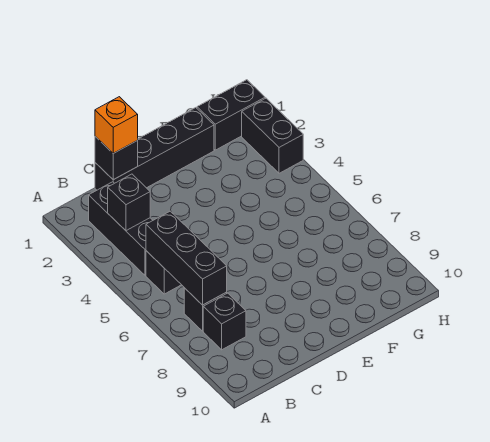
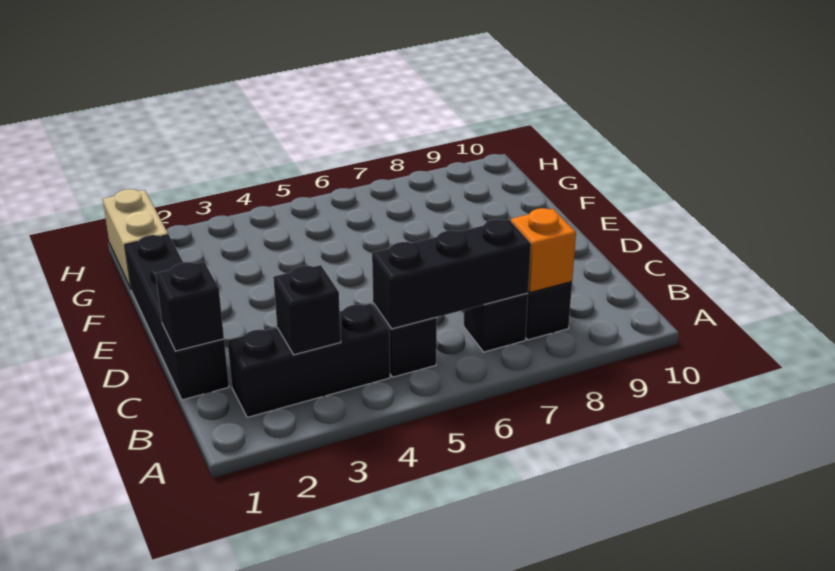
orange brick C1 level 3 -> orange brick B8 level 2
black brick G1:H1 level 1 -> tan brick G1:H1 level 1
black brick H2:H3 level 1 -> none

